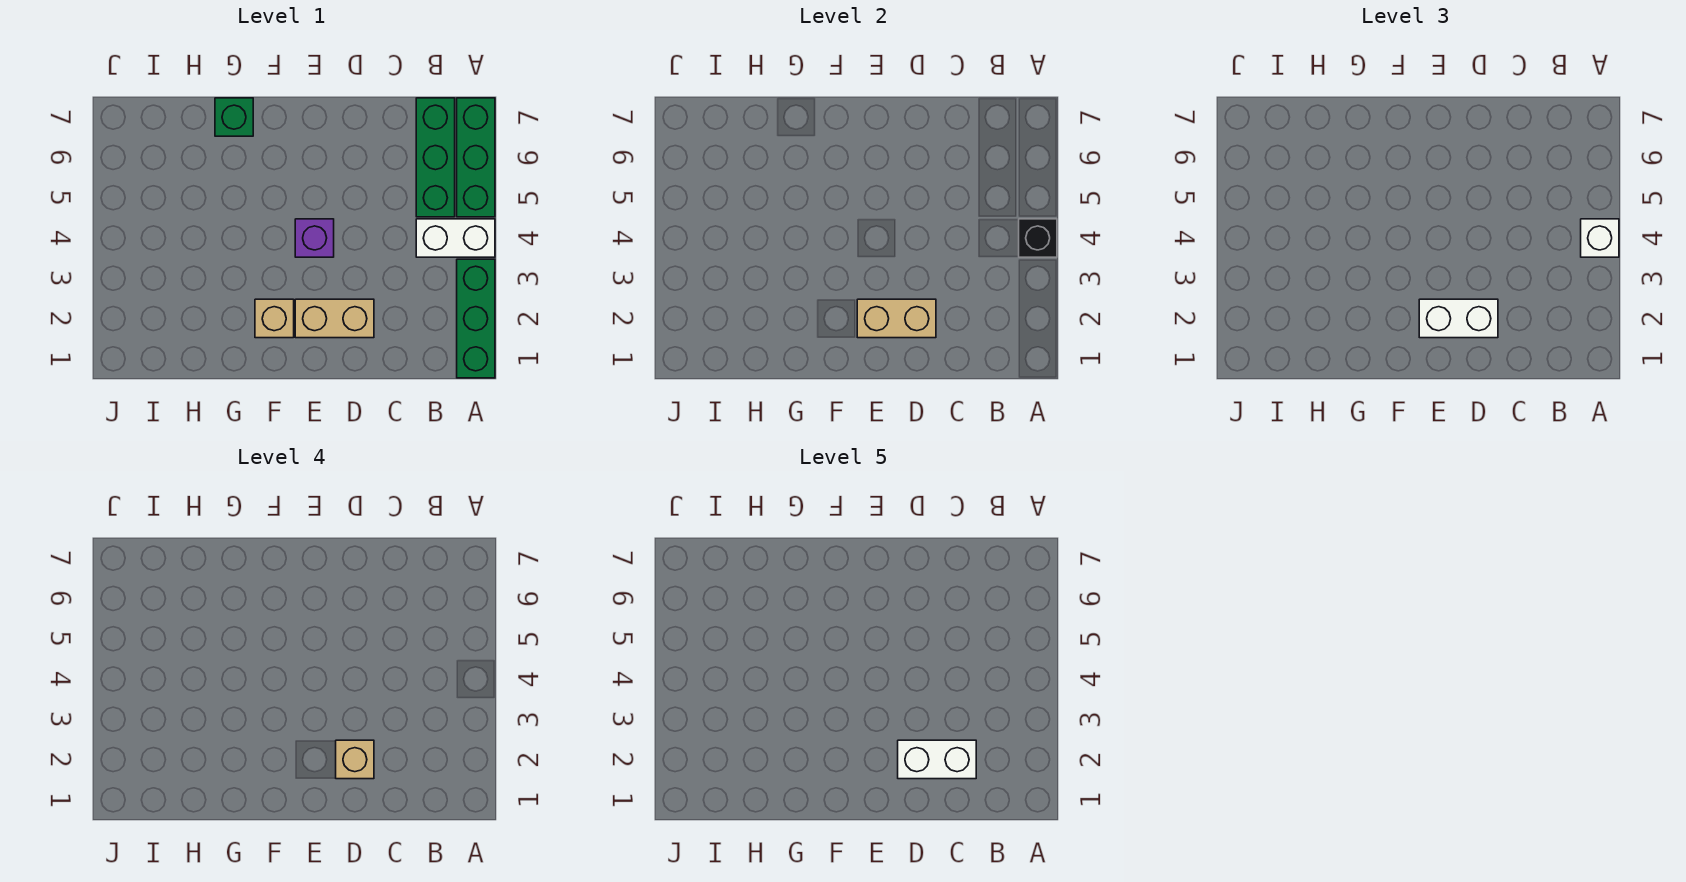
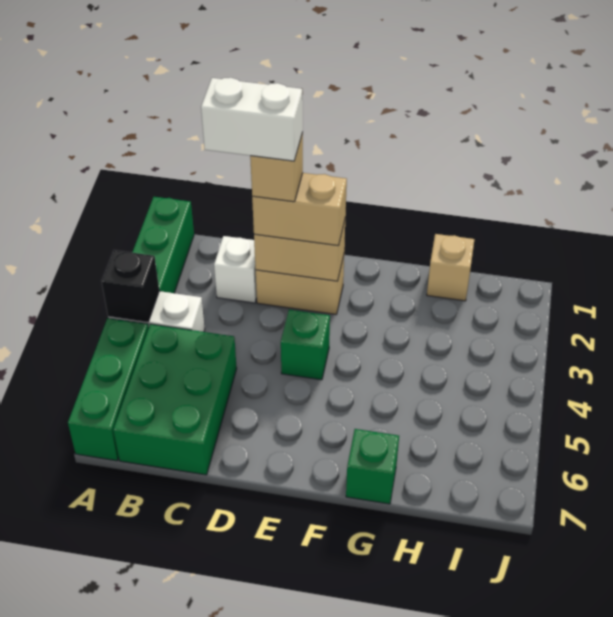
white brick A4 level 3 -> white brick C2 level 1
green brick B5:B7 level 1 -> green brick B5:C7 level 1
white brick D2:E2 level 3 -> tan brick D2:E2 level 3
purple brick E4 level 1 -> green brick E4 level 1
tan brick F2 level 1 -> tan brick H1 level 1

